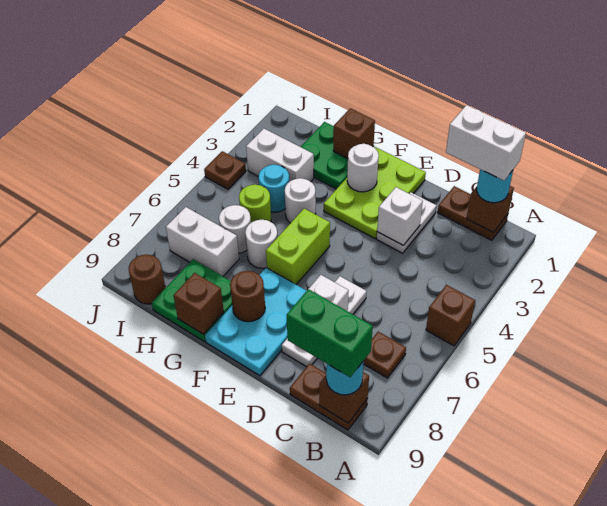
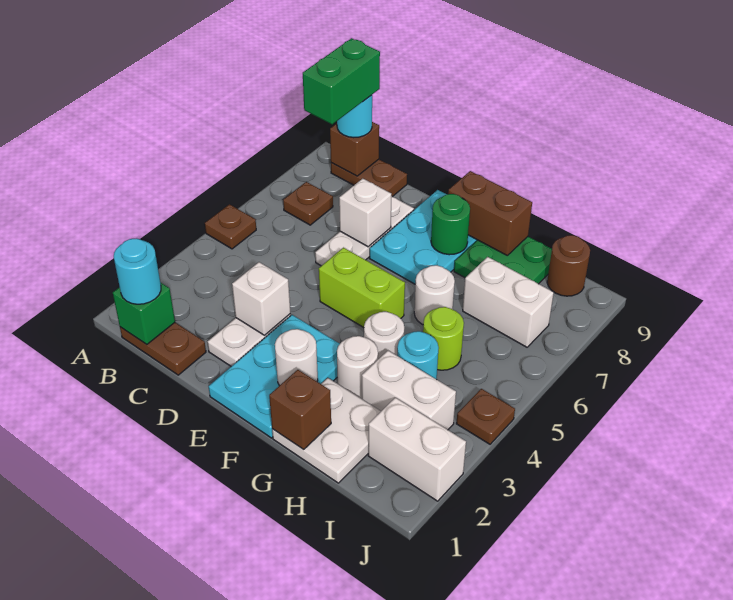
brown brick A5 level 1 -> brown plate A5 level 1
brown brick B1 level 2 -> green brick B1 level 2
white brick B1:C1 level 4 -> white brick I2:J2 level 1
green brick B9:C9 level 4 -> green brick B8:B9 level 4
lime plate E1:F3 level 1 -> cyan plate E1:F3 level 1
lime brick F5:F6 level 1 -> lime brick E5:F5 level 1
brown round brick F8 level 2 -> green round brick F8 level 2
green plate G1:H2 level 1 -> white plate G1:H2 level 1
brown brick G9 level 2 -> brown brick F9:G9 level 2
white round brick H6 level 1 -> white round brick G3 level 1

